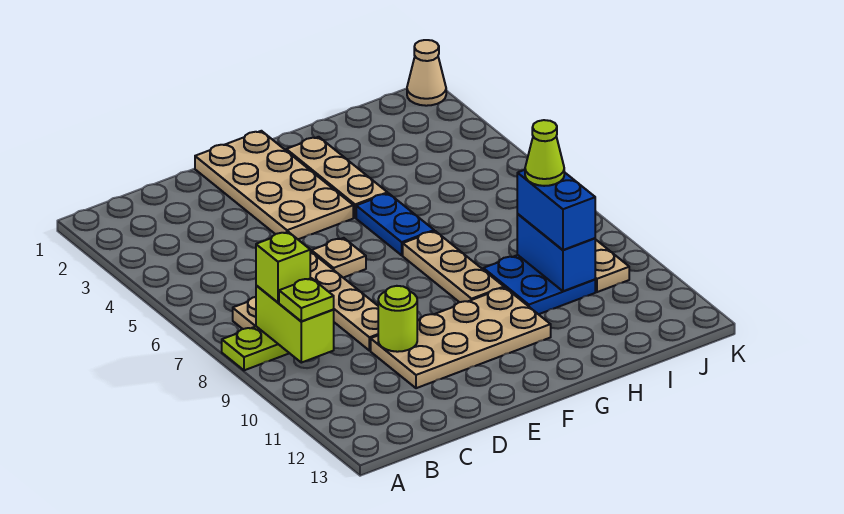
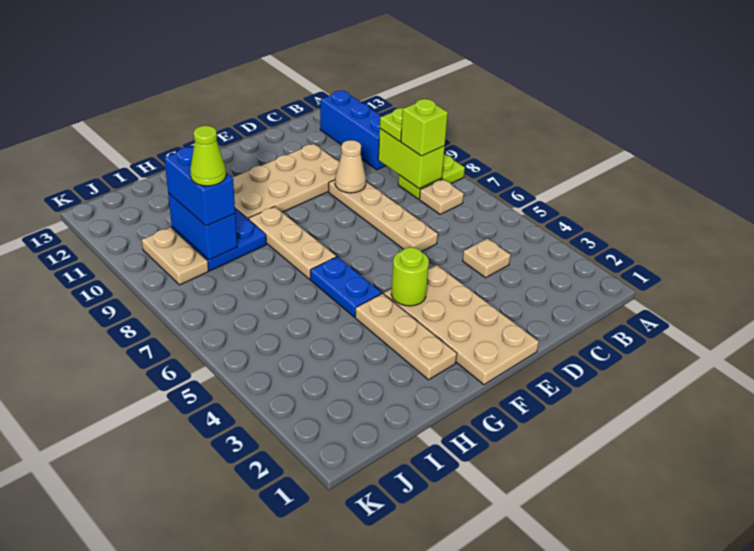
none -> blue brick B10:B12 level 1
lime round brick D10 level 2 -> lime round brick F4 level 2
tan plate E6 level 1 -> tan plate C4 level 1
tan cone K1 level 1 -> tan cone D9 level 2

